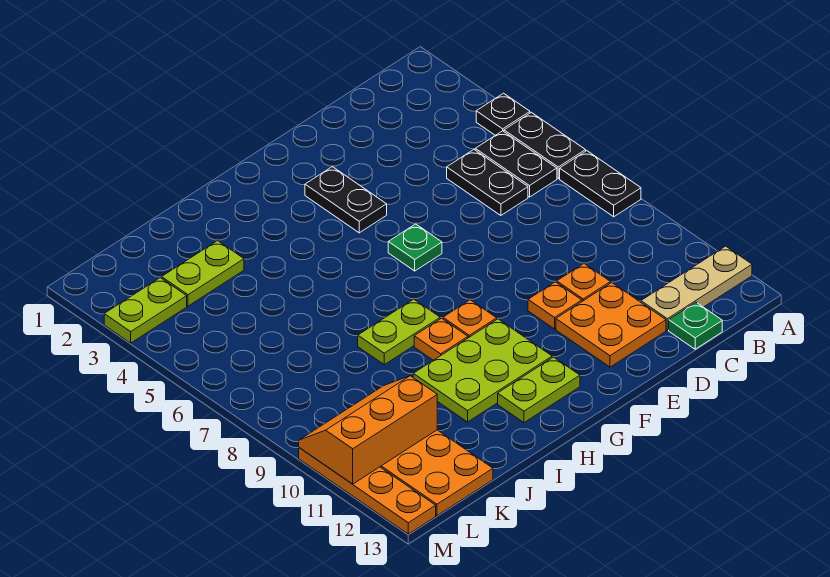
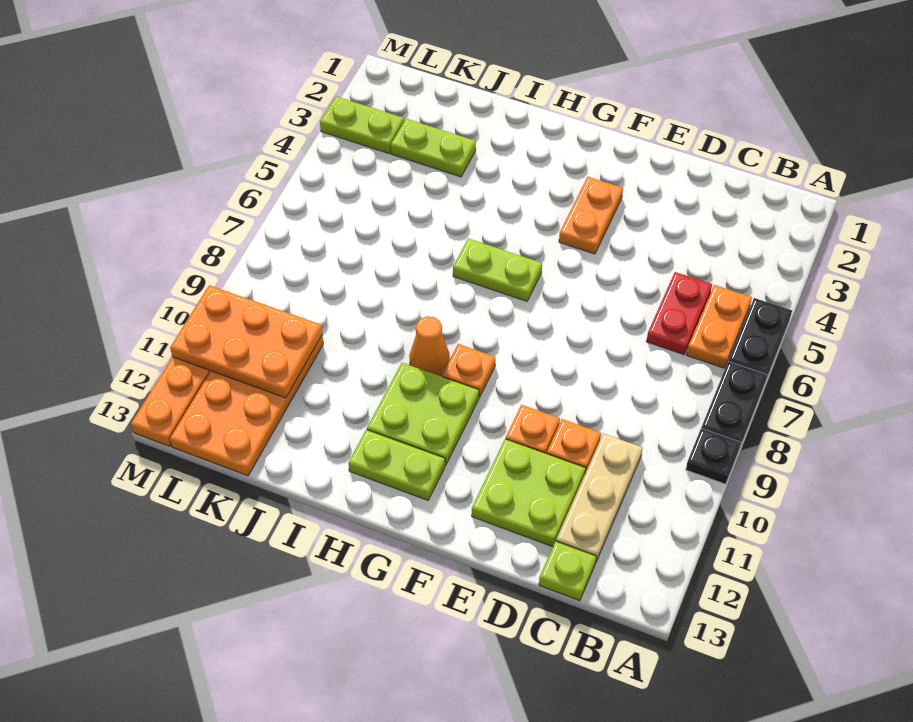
black plate A4 level 1 -> black plate A9 level 1
tan plate A12:C12 level 1 -> tan plate C10:C12 level 1
black plate B5:B6 level 1 -> orange plate B5:B6 level 1
black plate C5:C6 level 1 -> red plate C5:C6 level 1
green plate C13 level 1 -> lime plate C13 level 1
orange plate D11:E12 level 1 -> lime plate D11:E12 level 1
black plate F3:F4 level 1 -> orange plate F3:F4 level 1
green plate F6 level 1 -> none
lime plate G10:I11 level 1 -> lime plate G10:H11 level 1
lime plate H8:I8 level 1 -> lime plate G6:H6 level 1
orange plate H9 level 1 -> orange cone H9 level 1
orange slope K10:M11 level 2 top 11 -> orange plate K10:M11 level 2

